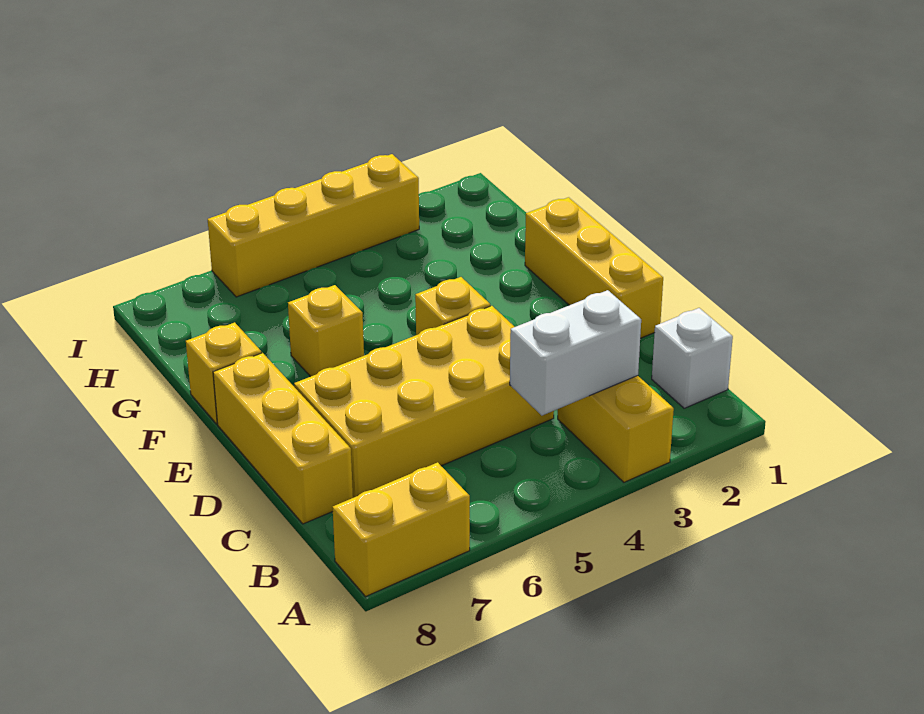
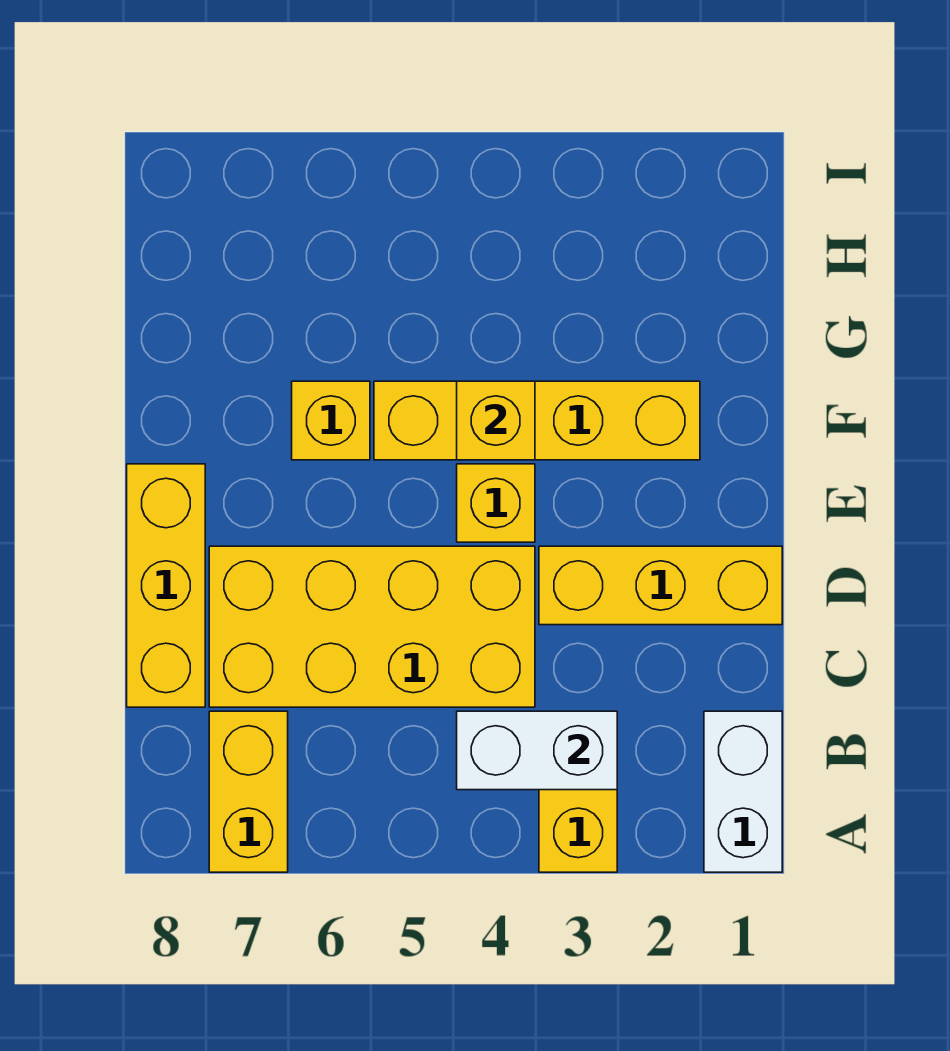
yellow brick A7:A8 level 1 -> yellow brick A7:B7 level 1
white brick B1 level 1 -> white brick A1:B1 level 1
yellow brick D1:F1 level 1 -> yellow brick D1:D3 level 1
yellow brick F8 level 1 -> yellow brick F4 level 2
yellow brick I3:I6 level 1 -> yellow brick F2:F5 level 1

